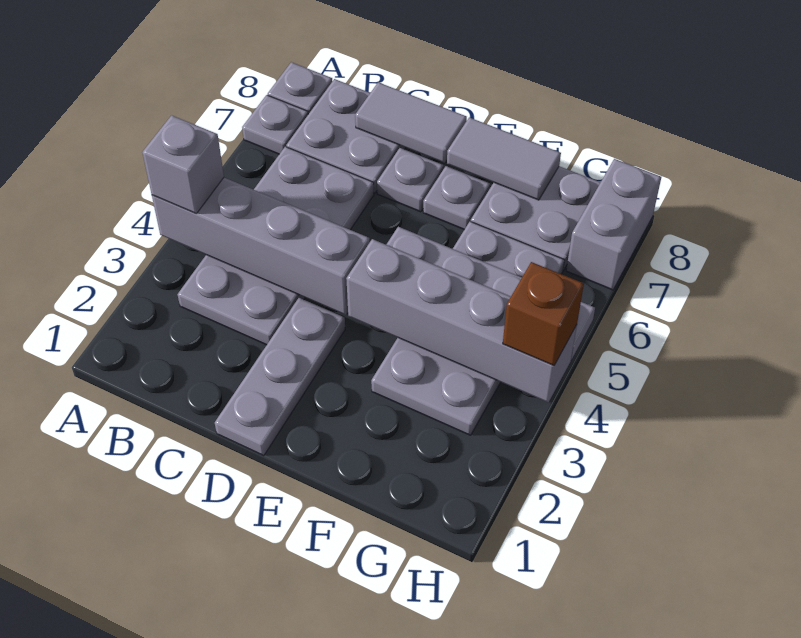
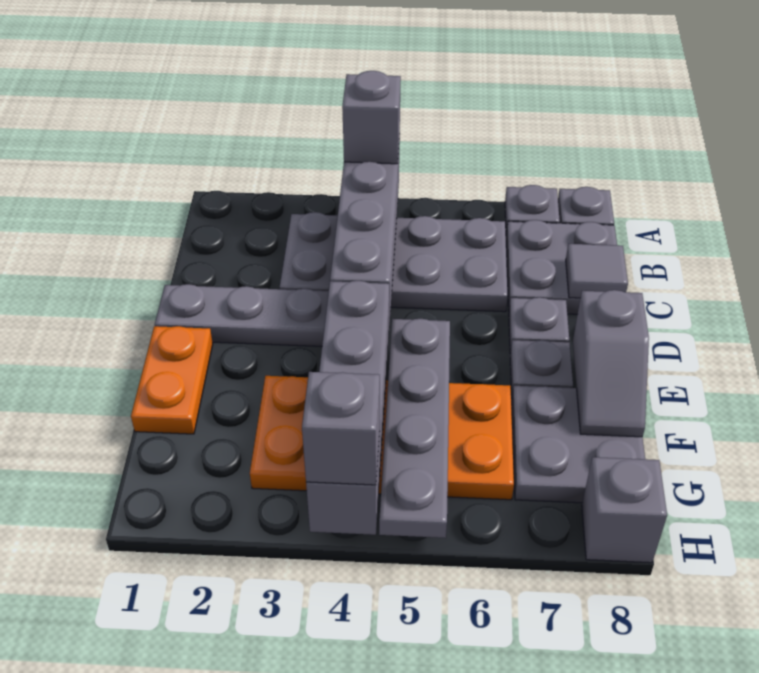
grey tile C8:D8 level 2 -> grey tile C8 level 2
none -> orange plate E1:F1 level 1
grey tile E8:F8 level 2 -> grey slope E8:F8 level 2 top E
grey plate F3:G6 level 1 -> orange plate F3:G6 level 1
brown brick H4 level 3 -> grey brick H4 level 3
grey brick H7:H8 level 1 -> grey brick H8 level 1

